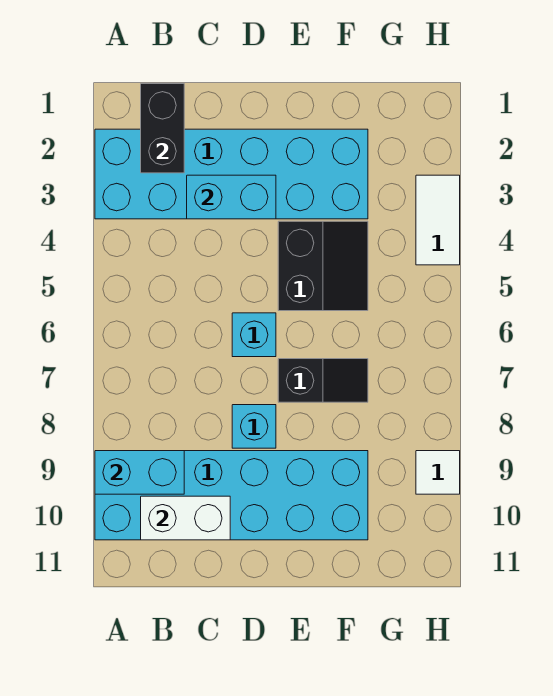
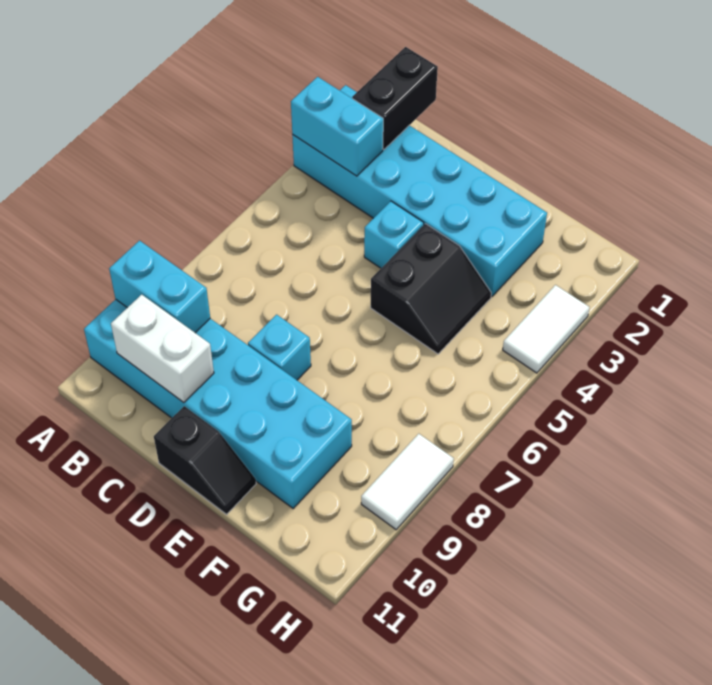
cyan brick C3:D3 level 2 -> cyan brick A3:B3 level 2
cyan brick D6 level 1 -> cyan brick D4 level 1
black slope E7:F7 level 1 top E -> black slope D11:E11 level 1 top D
white tile H9 level 1 -> white tile H8:H9 level 1

